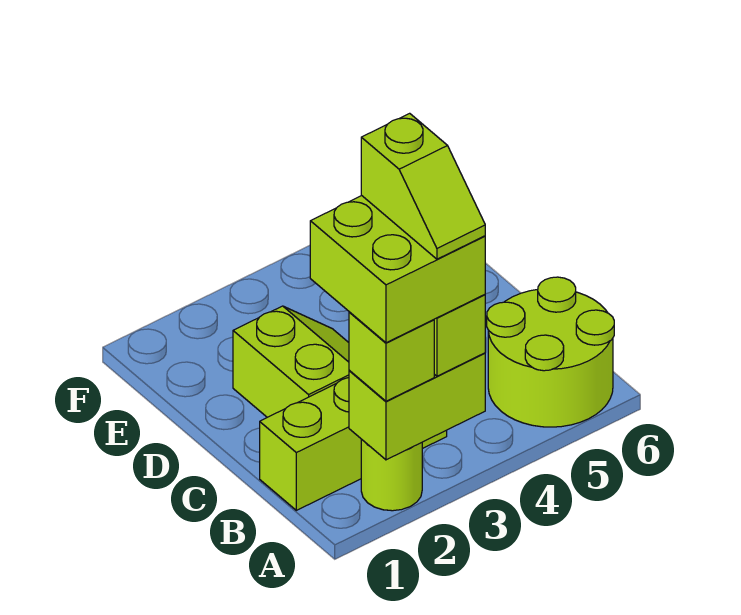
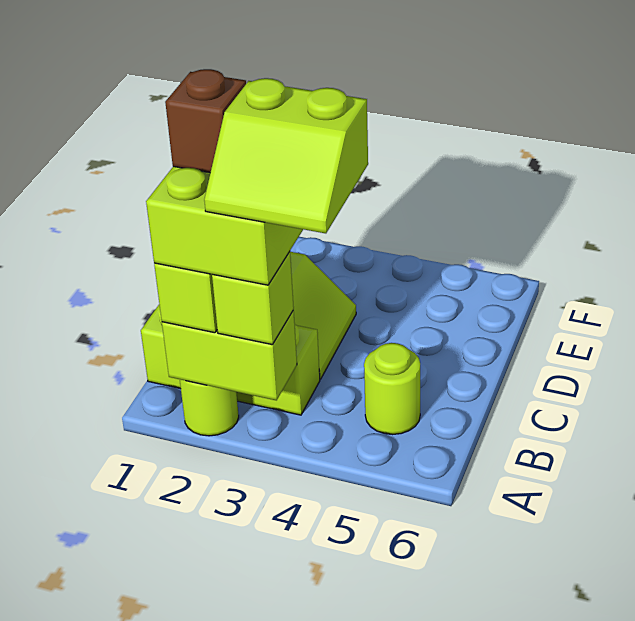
lime slope A3:B3 level 5 top B -> lime slope A3:B4 level 5 top B
lime round brick A5:B6 level 1 -> lime round brick B5 level 1
none -> brown brick B2 level 5

